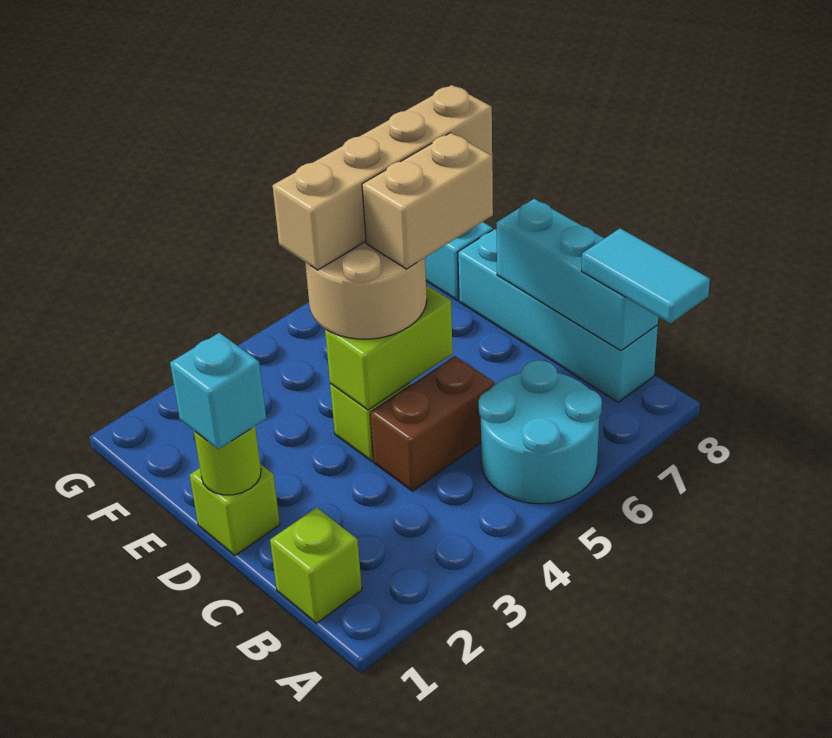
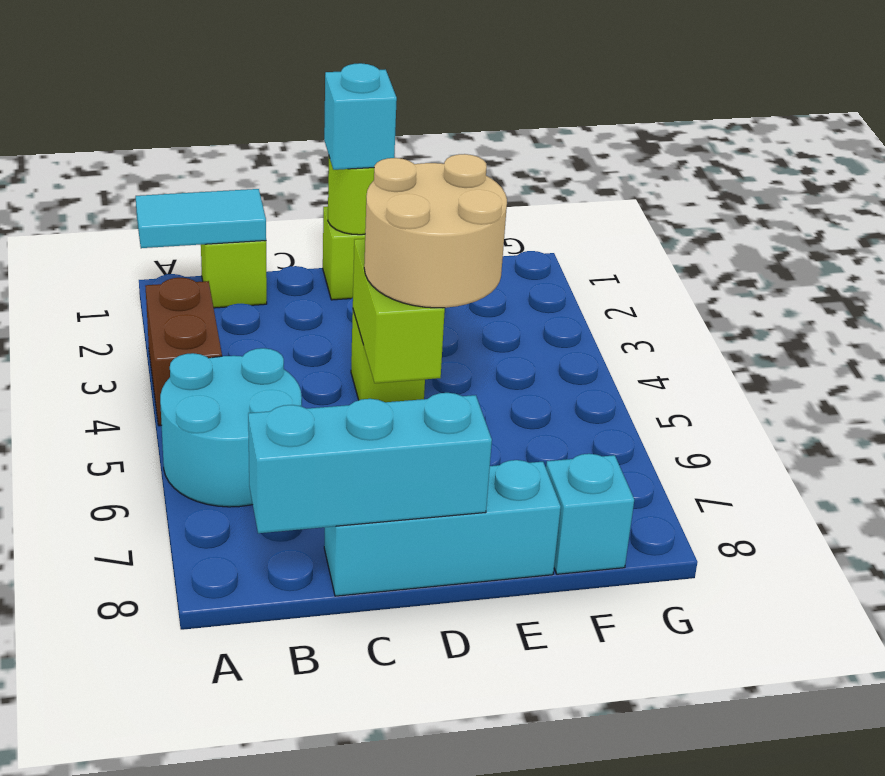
cyan tile A8:B8 level 3 -> cyan tile A1:B1 level 2
cyan brick B8:E8 level 1 -> cyan brick C8:E8 level 1
brown brick C4:C5 level 1 -> brown brick A3:A4 level 1
tan brick D5:D6 level 4 -> none
tan brick E4:E7 level 4 -> none

